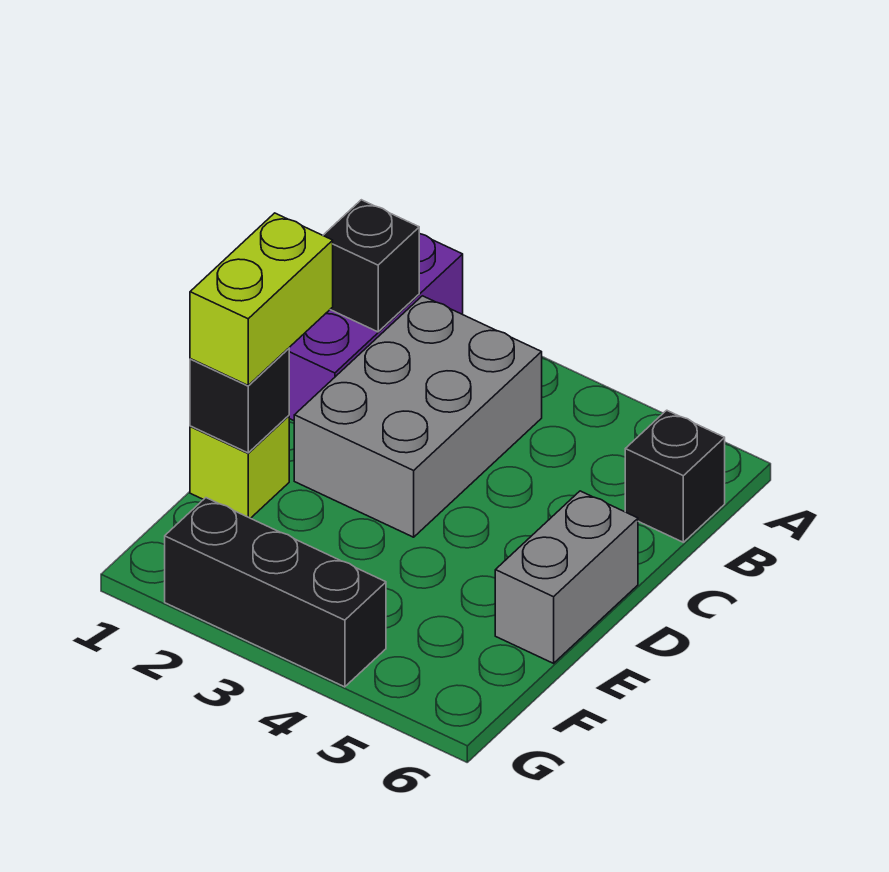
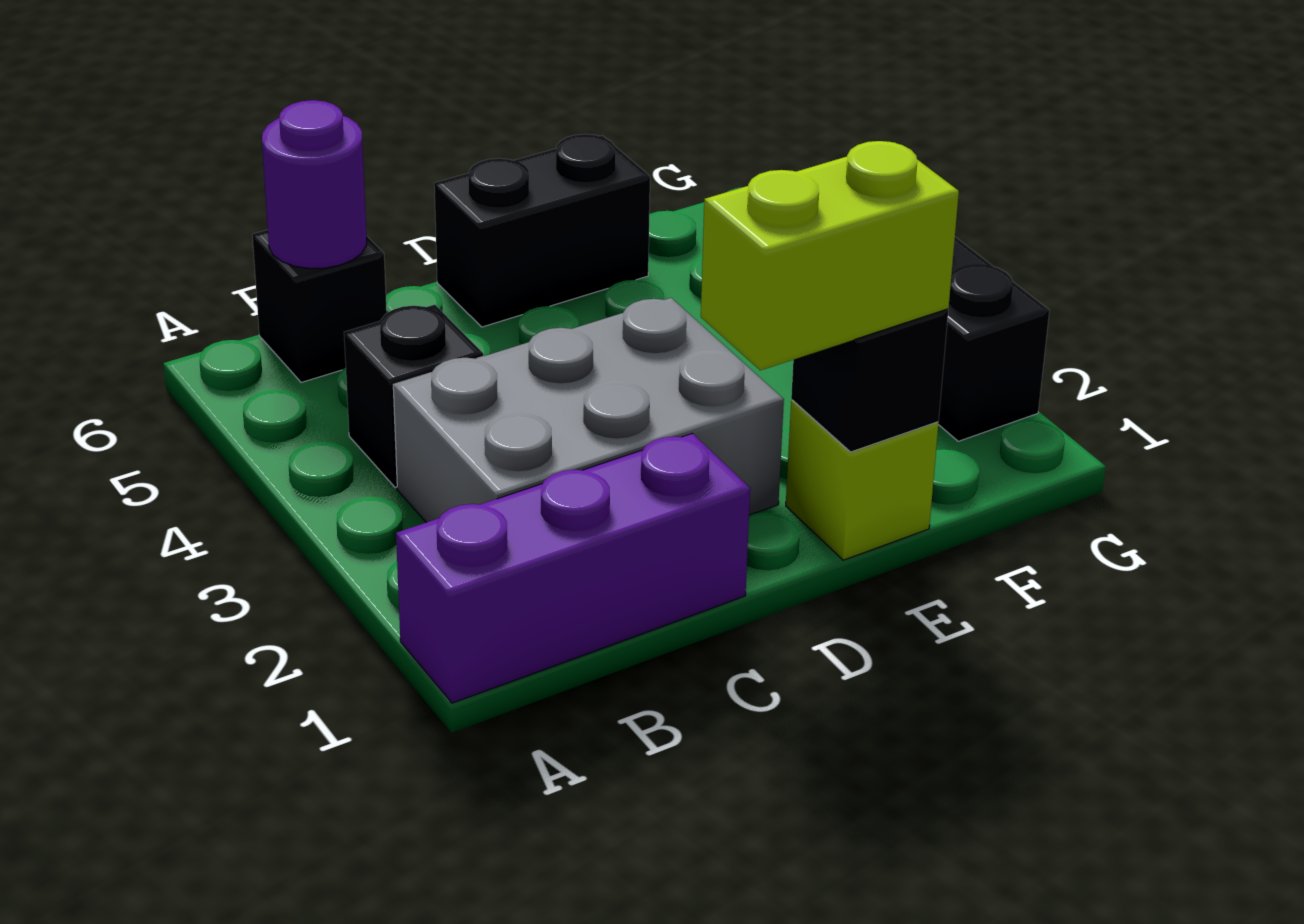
black brick B1 level 2 -> black brick B4 level 1
none -> purple round brick B6 level 2
grey brick D6:E6 level 1 -> black brick D6:E6 level 1

